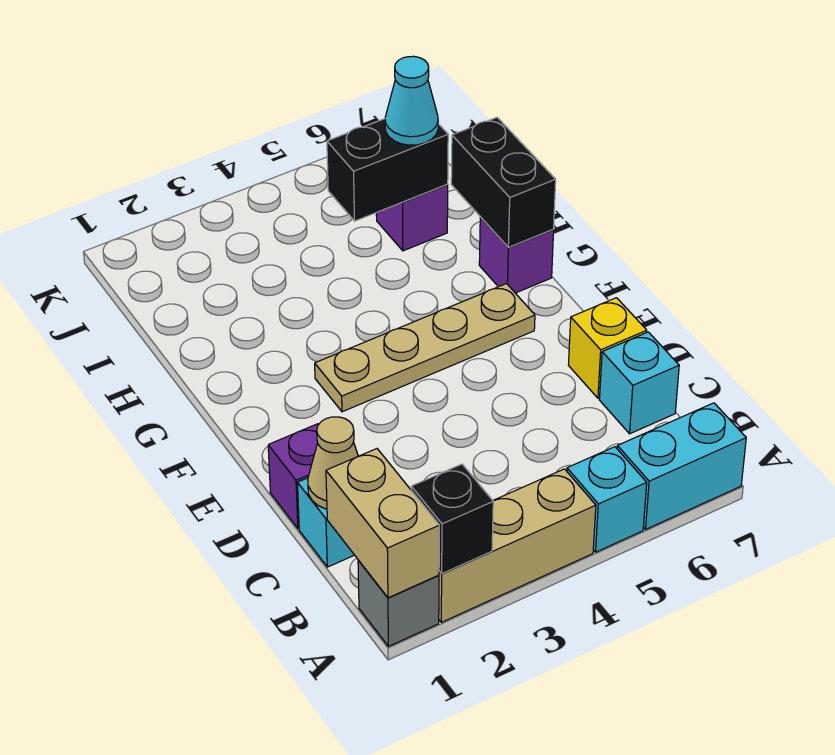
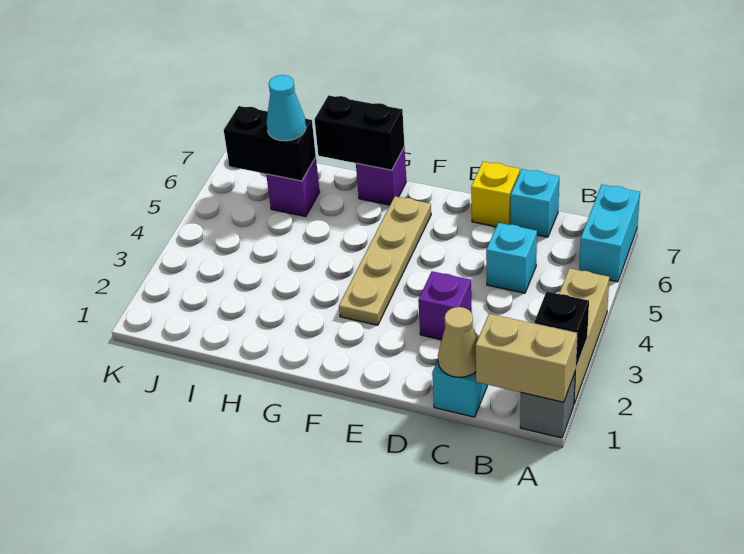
cyan brick A5 level 1 -> cyan brick C5 level 1
purple brick D1 level 1 -> purple brick D3 level 1
black brick I5:I6 level 2 -> black brick I6:J6 level 2

